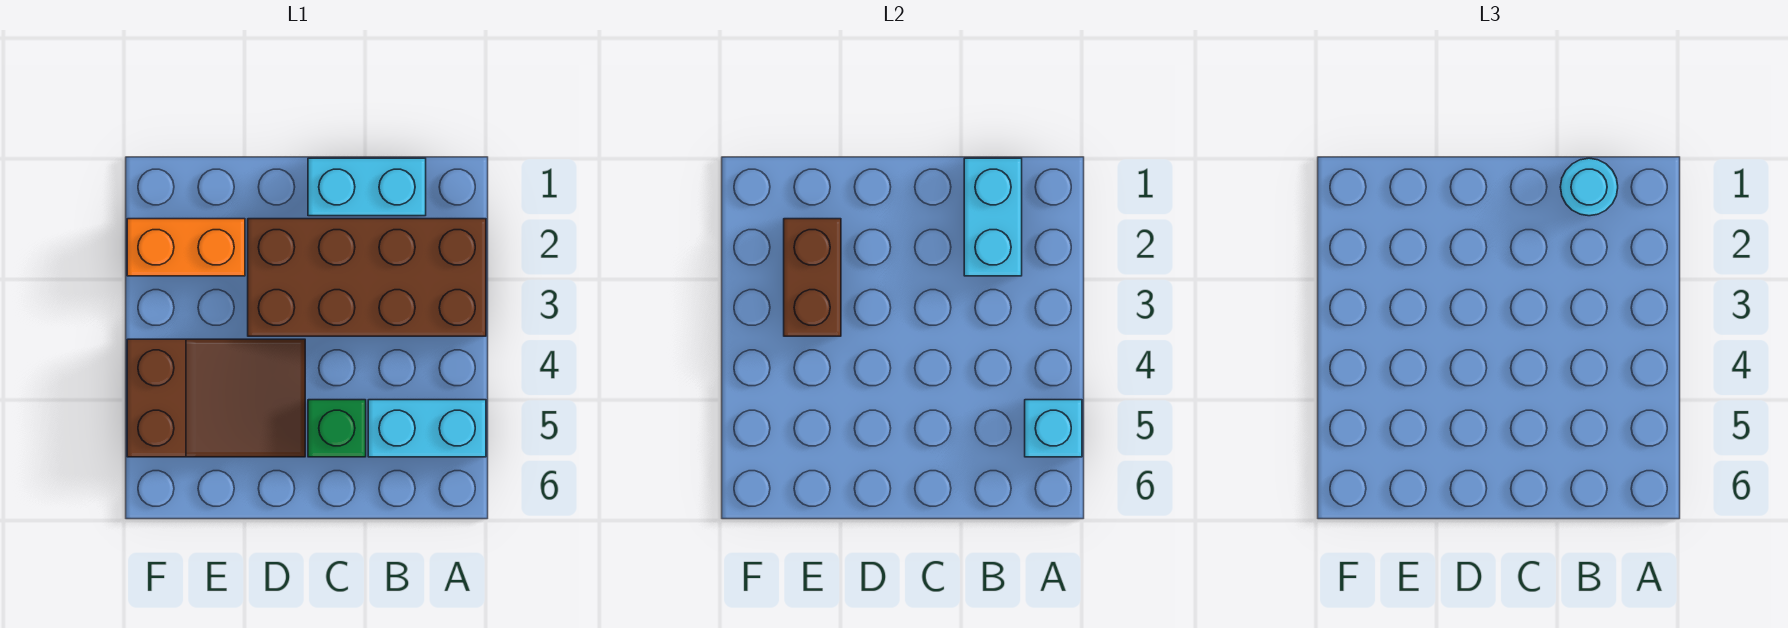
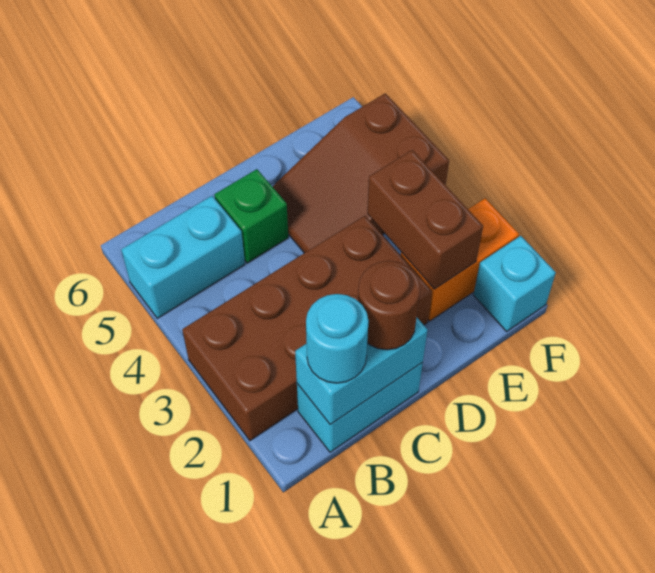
cyan brick A5 level 2 -> cyan brick F1 level 1
cyan brick B1:B2 level 2 -> cyan brick B1:C1 level 2
none -> brown round brick C1 level 3

